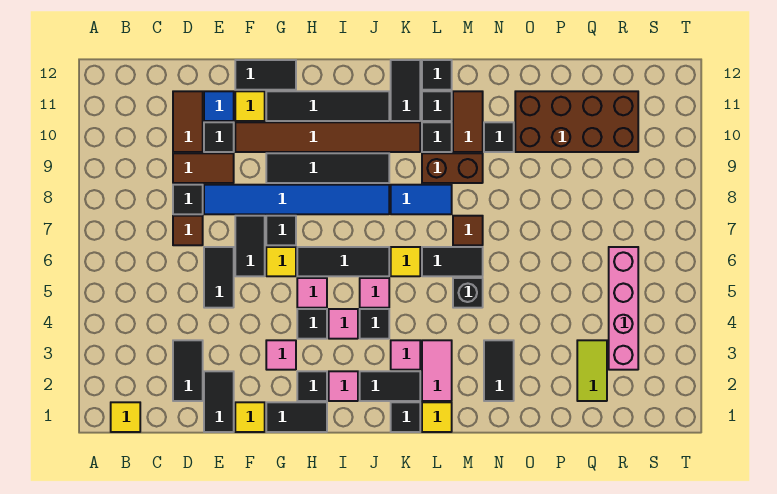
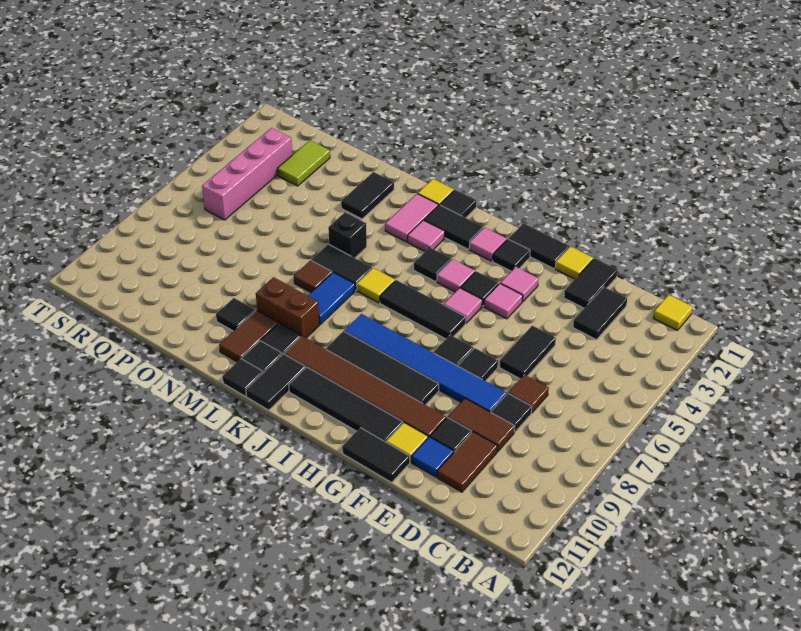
black tile F6:F7 level 1 -> black tile F7 level 1
yellow tile G6 level 1 -> none
pink tile J5 level 1 -> pink tile G4 level 1
blue tile K8:L8 level 1 -> blue tile L7:L8 level 1
brown brick O10:R11 level 1 -> none

